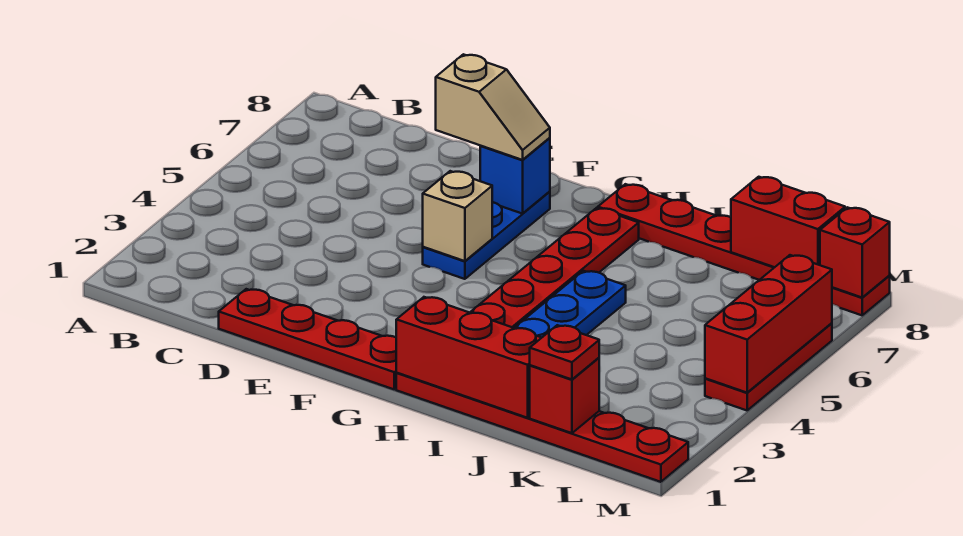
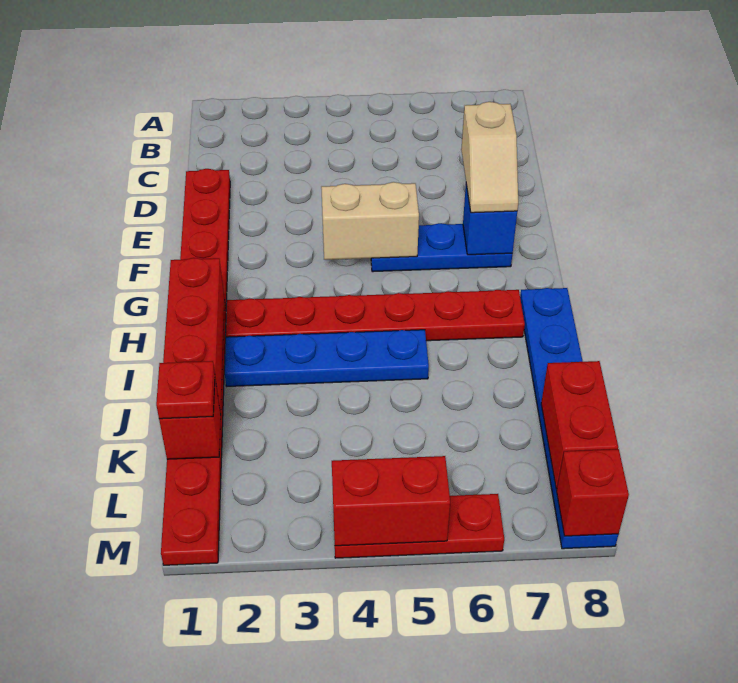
tan brick F5 level 2 -> tan brick F4:F5 level 2
red plate H8:M8 level 1 -> blue plate H8:M8 level 1
red brick M4:M6 level 2 -> red brick M4:M5 level 2

